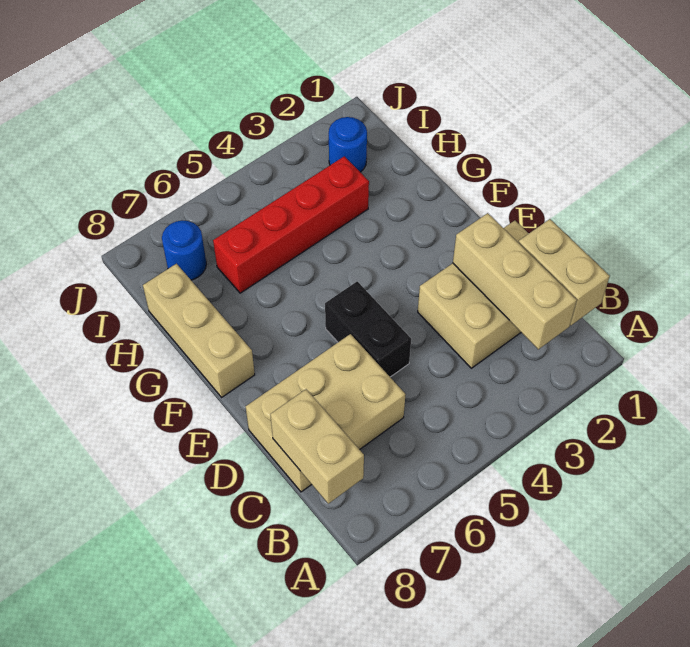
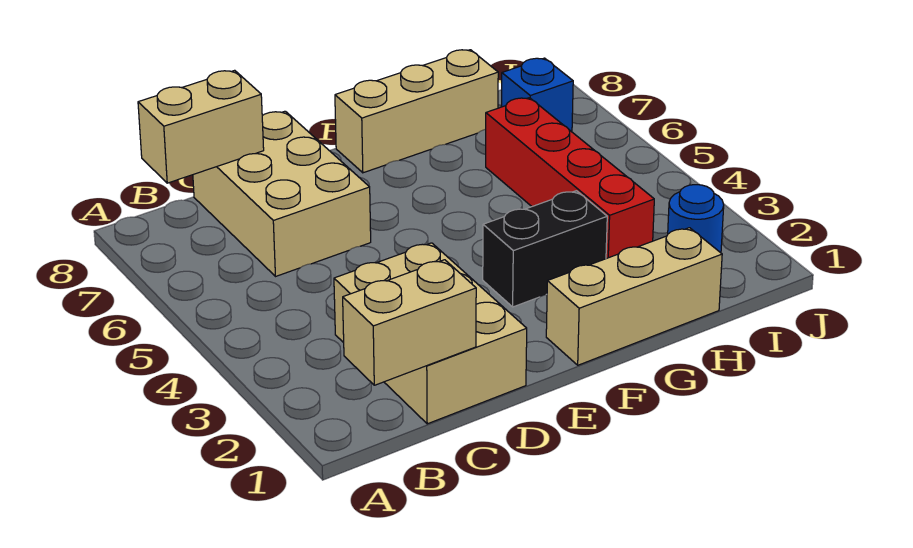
tan brick B2:D2 level 2 -> tan brick F1:H1 level 1
black brick D5:E5 level 1 -> black brick F3:G3 level 1
blue round brick I7 level 1 -> blue brick I7 level 1

